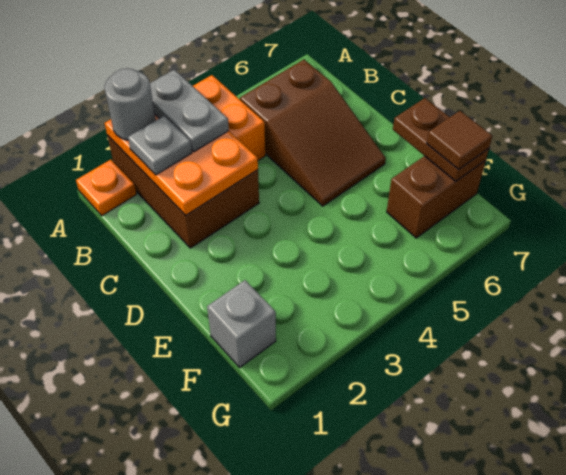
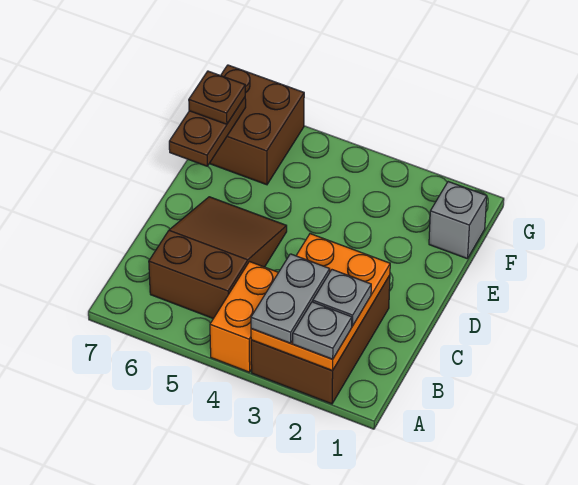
orange plate A1 level 1 -> none
grey round brick A2 level 3 -> grey plate A2 level 3
brown brick F6:F7 level 1 -> brown brick F6:G7 level 1
brown tile F7 level 3 -> brown plate F7 level 3

